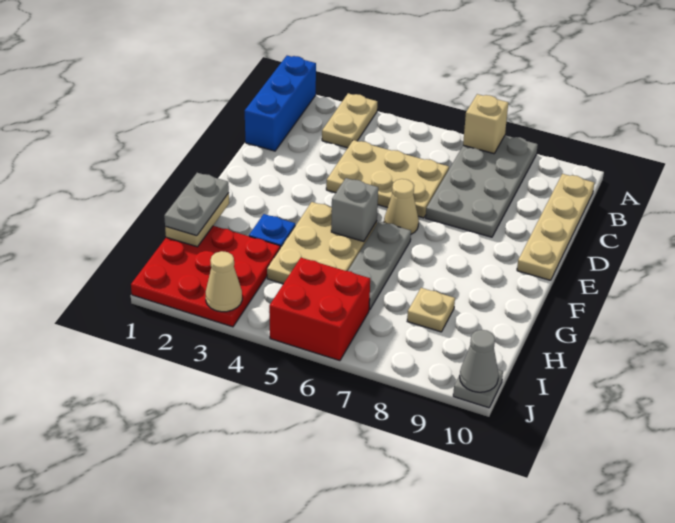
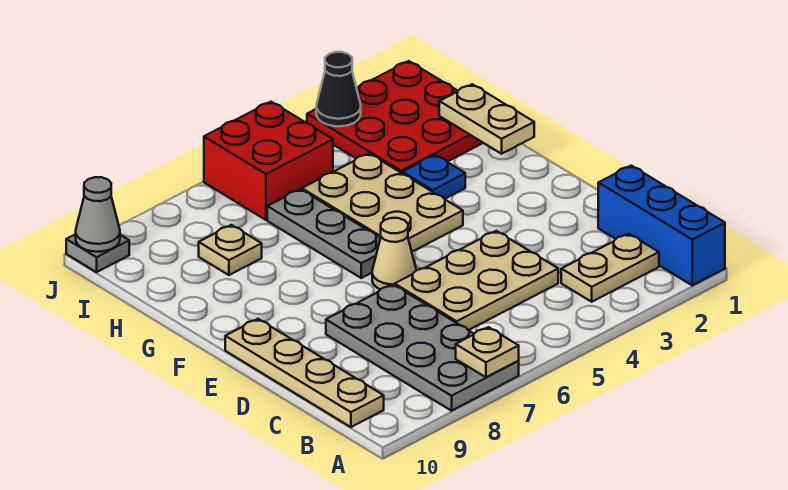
tan plate A3:B3 level 1 -> tan plate B2:B3 level 1
tan brick A7 level 2 -> tan plate A7 level 2
grey brick F5 level 2 -> none
grey plate G1:H1 level 3 -> none
tan cone J3 level 2 -> black cone J3 level 2

